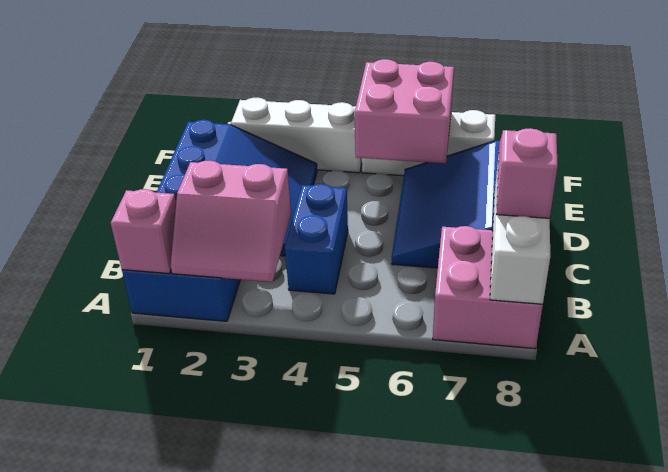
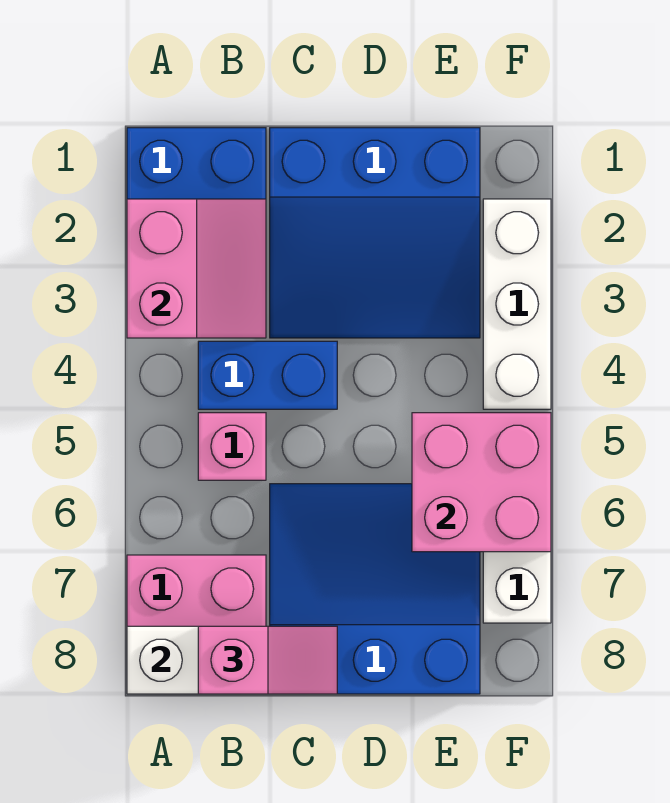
pink brick A1 level 2 -> pink brick B5 level 1
pink slope A2:B3 level 2 top B -> pink slope A2:B3 level 2 top A

